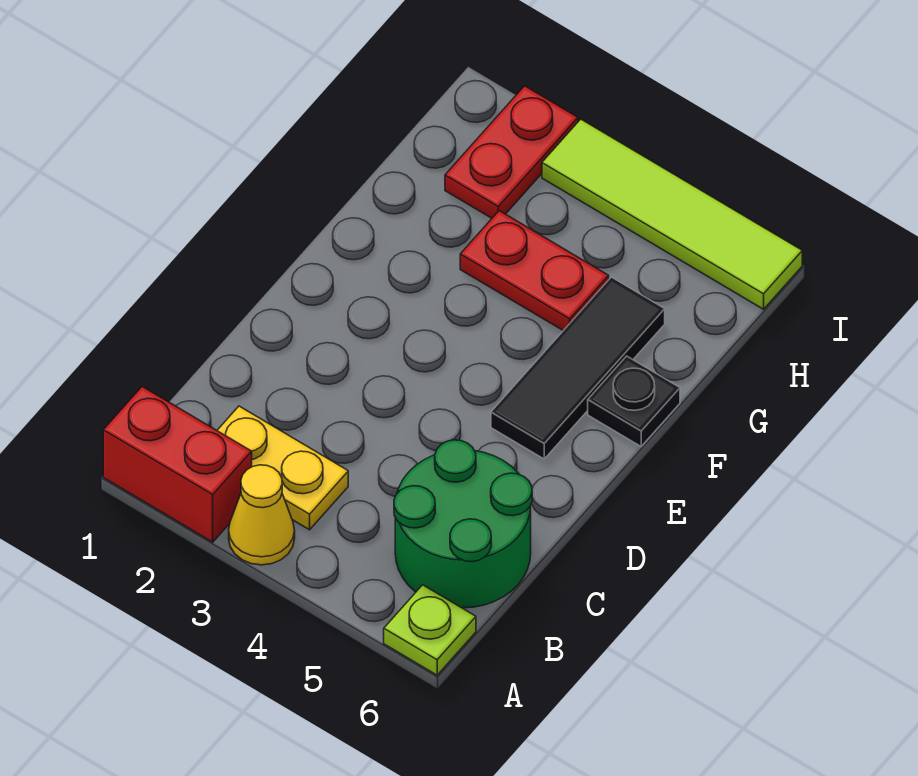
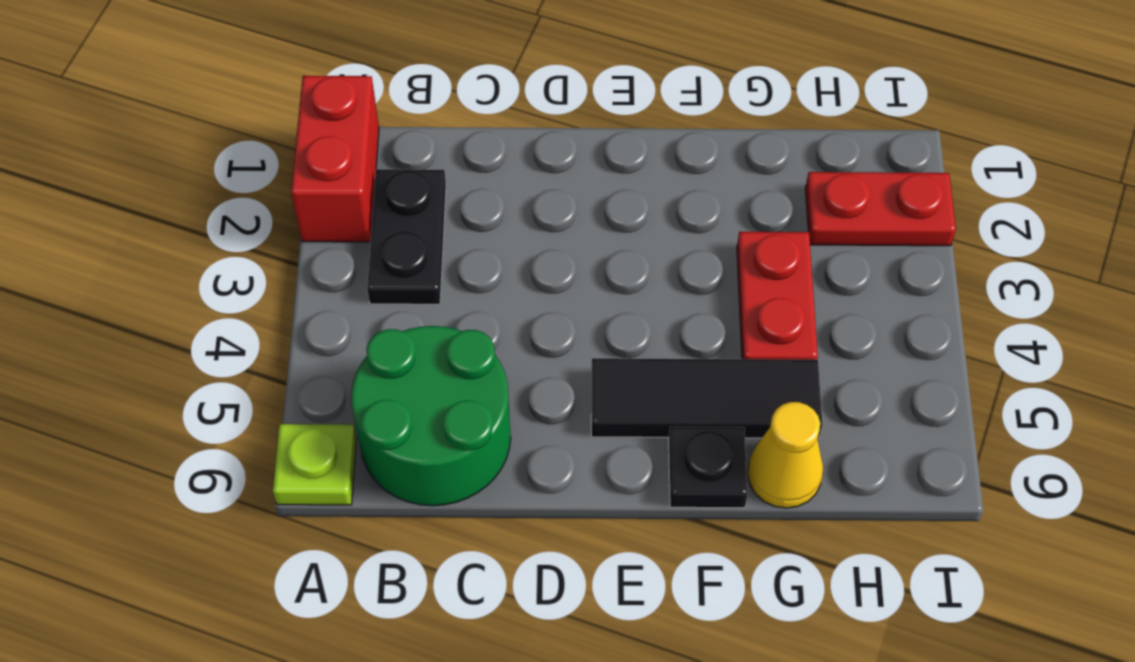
yellow cone A3 level 1 -> yellow cone G6 level 1
yellow plate B2:B3 level 1 -> black plate B2:B3 level 1
lime tile I3:I6 level 1 -> none

